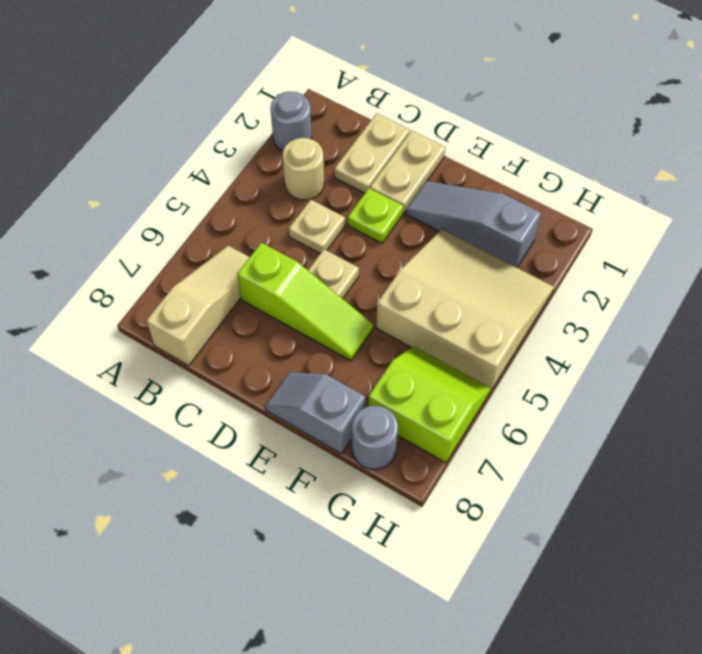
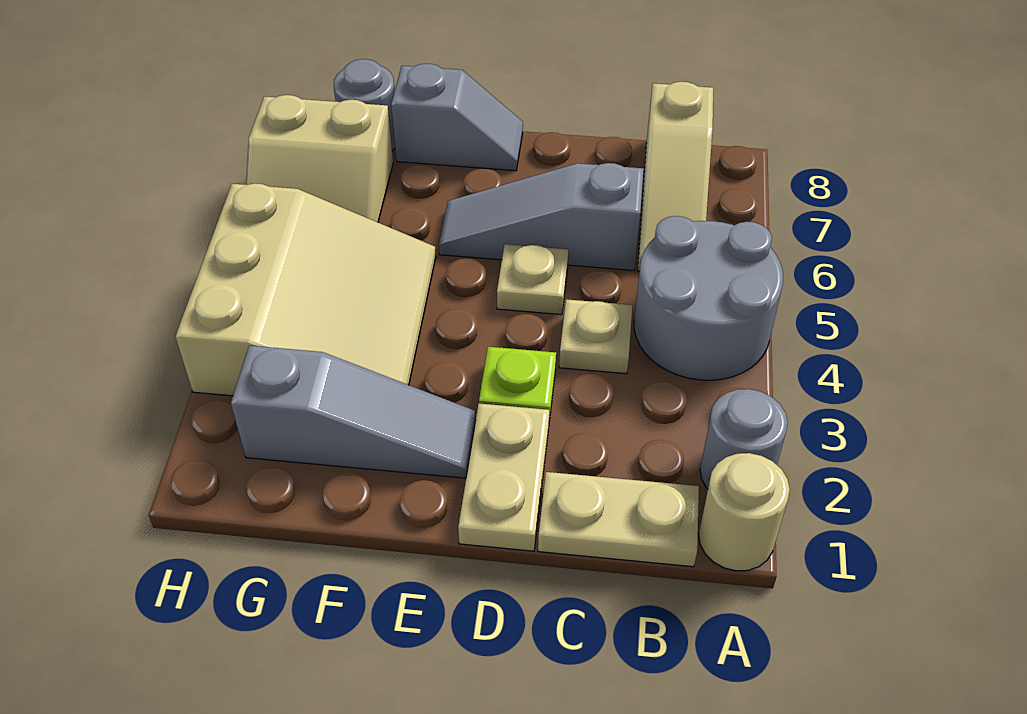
none -> grey round brick A4:B5 level 1
tan round brick B3 level 1 -> tan round brick A1 level 1
tan plate C1:C2 level 1 -> tan plate B1:C1 level 1
lime slope C6:E6 level 1 top C -> grey slope C6:E6 level 1 top C
tan slope F3:H5 level 1 top 5 -> tan slope F3:H5 level 1 top H
lime slope G6:H7 level 1 top 7 -> tan slope G6:H7 level 1 top 7

